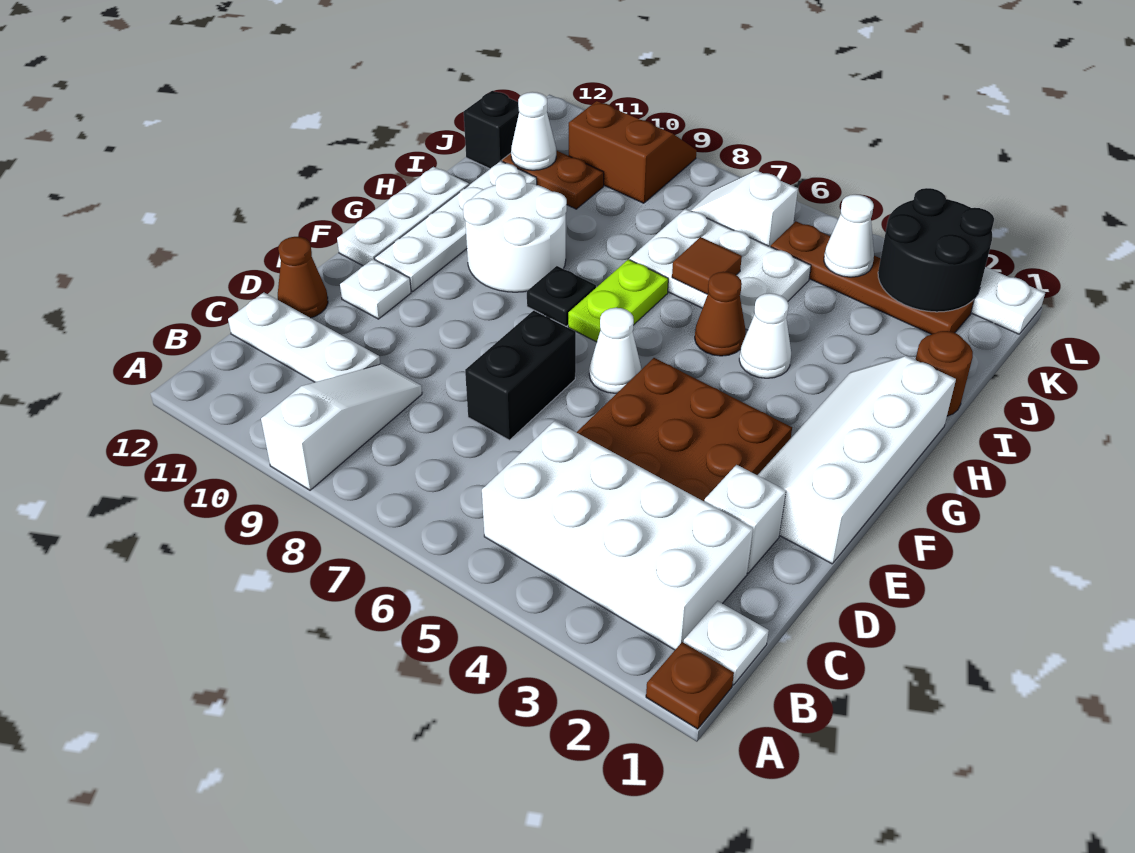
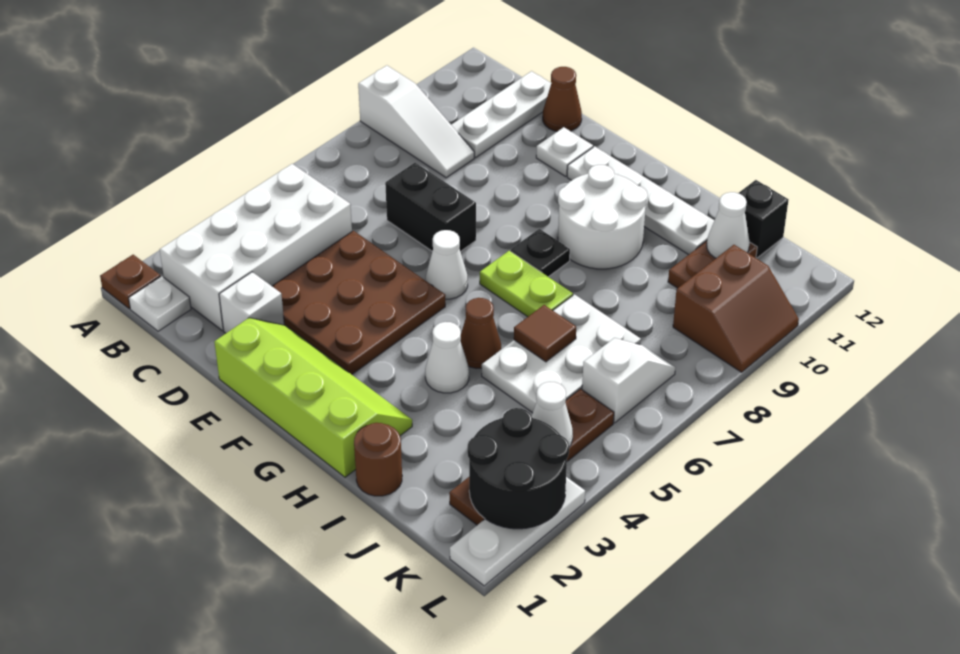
white slope E1:H2 level 1 top 1 -> lime slope E1:H2 level 1 top 1
white plate F12:H12 level 1 -> none

